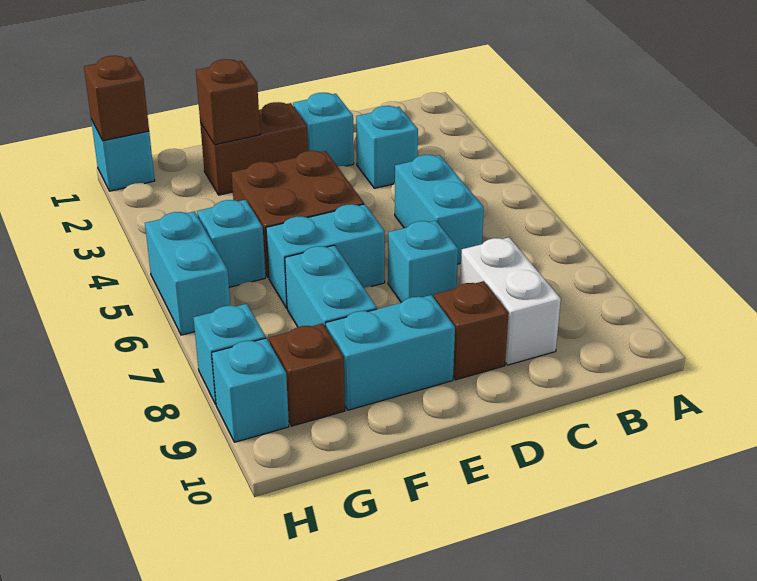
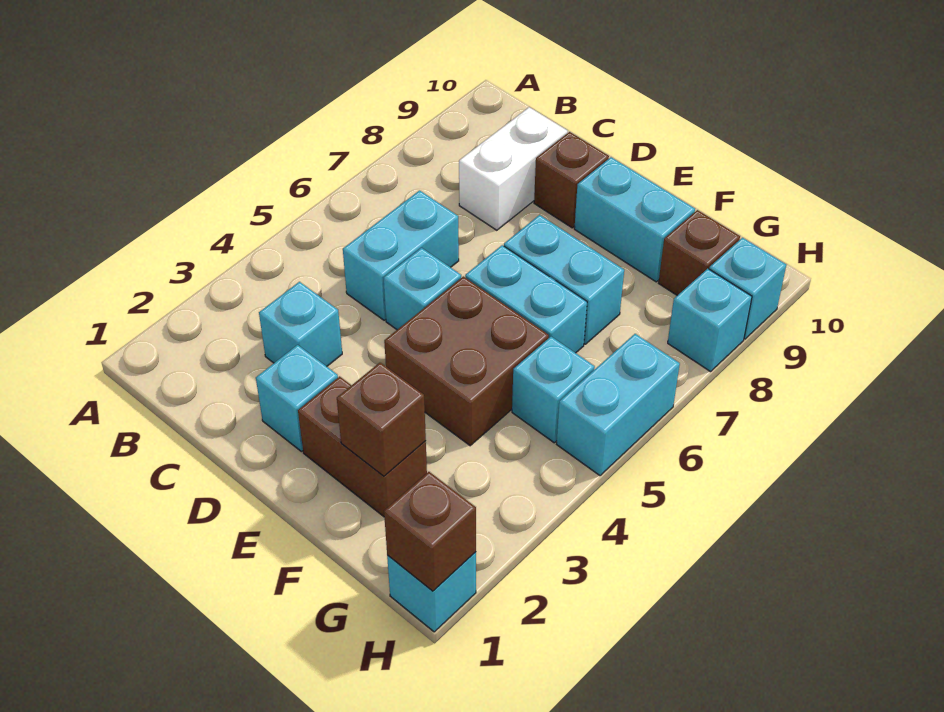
cyan brick D7 level 1 -> cyan brick D5 level 1
cyan brick F7:F8 level 1 -> cyan brick E7:F7 level 1

